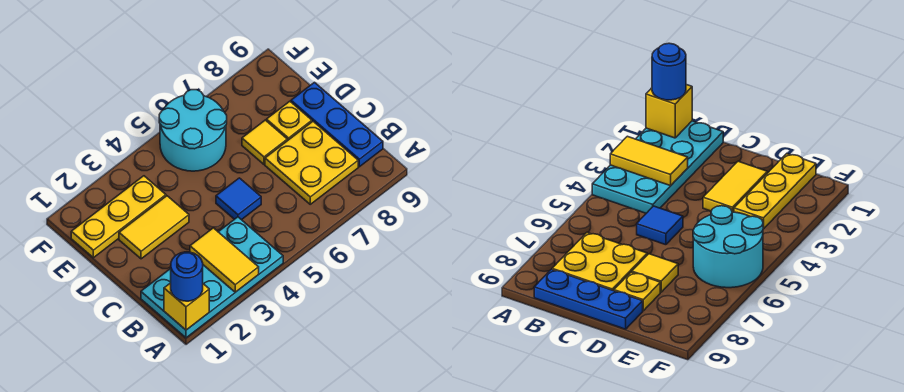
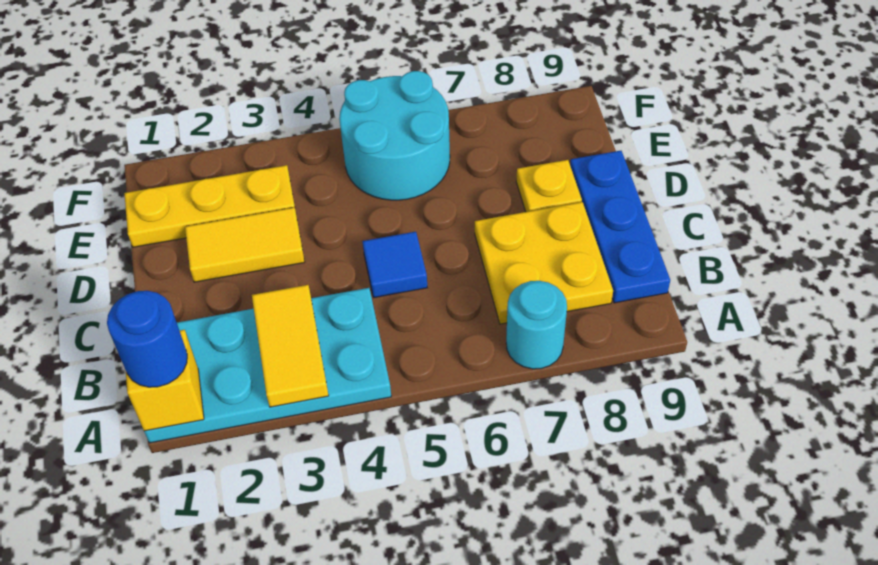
none -> cyan round brick A7 level 1
yellow tile D7 level 1 -> none

